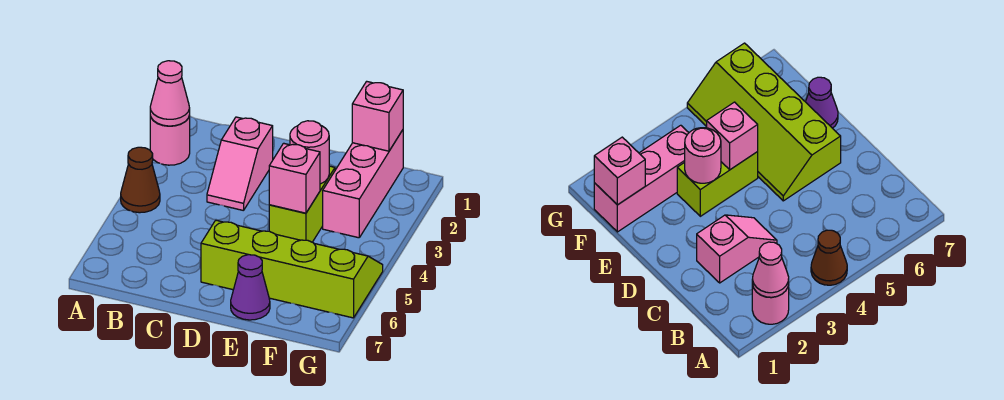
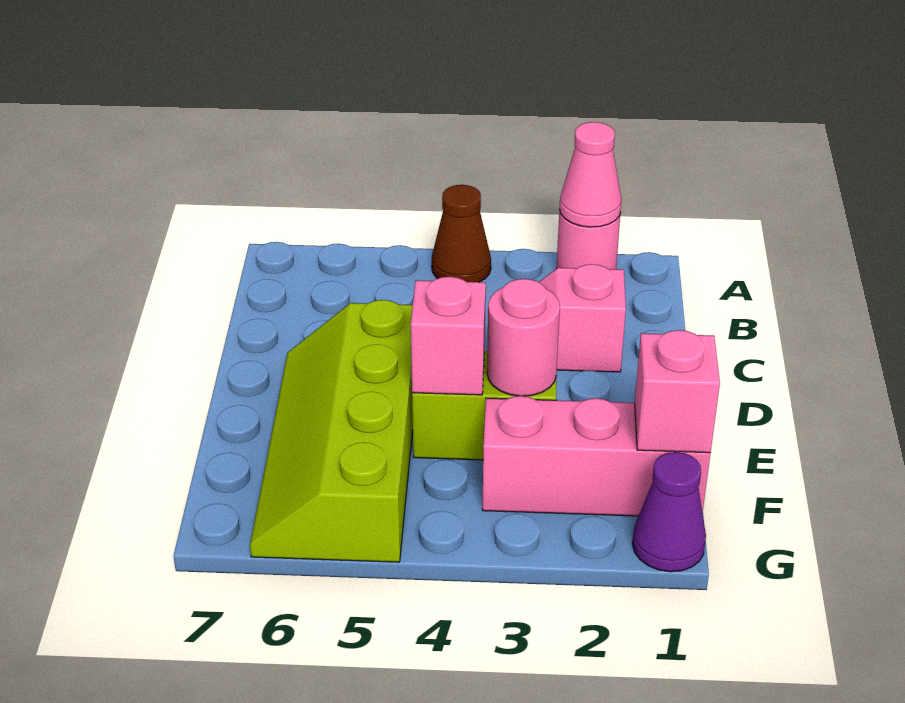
lime slope D5:G6 level 1 top 6 -> lime slope D5:G6 level 1 top 5
purple cone E7 level 1 -> purple cone G1 level 1

